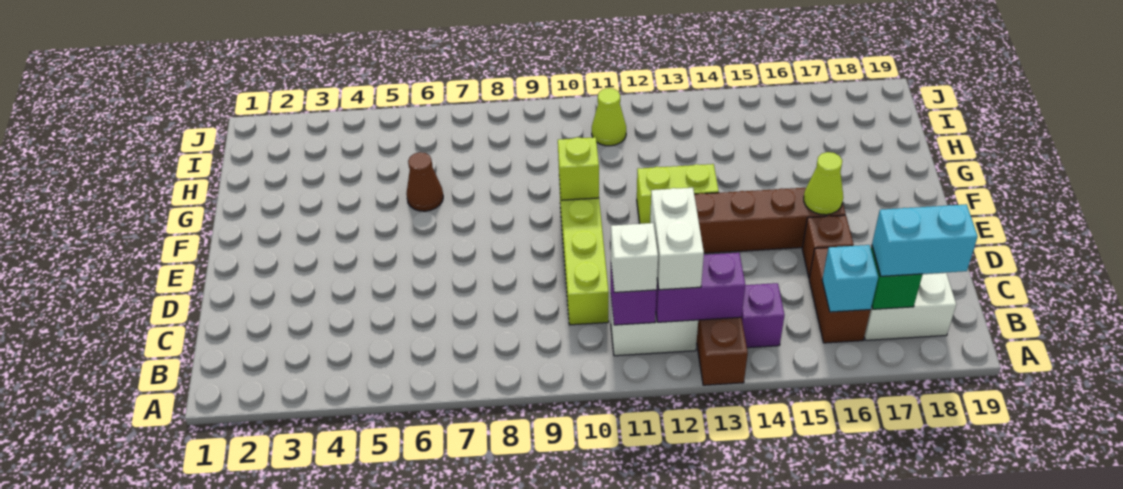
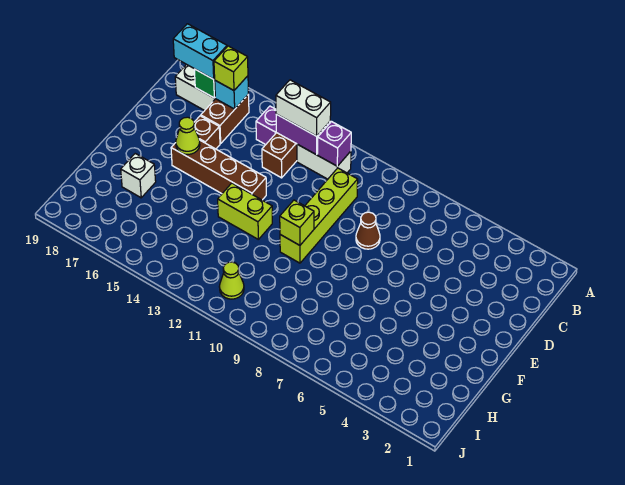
white brick B11 level 3 -> white brick G17 level 1
white brick B12:C12 level 3 -> white brick B12:B13 level 3
none -> lime brick B16 level 3
brown cone G6 level 1 -> brown cone D8 level 1

